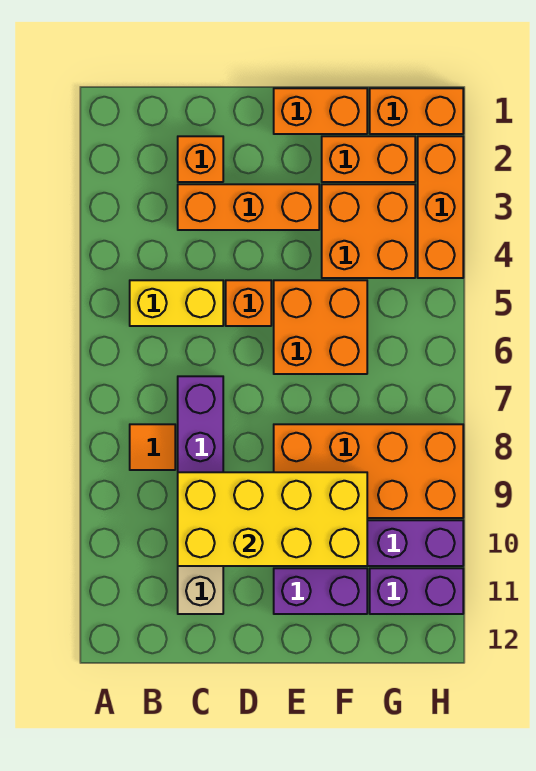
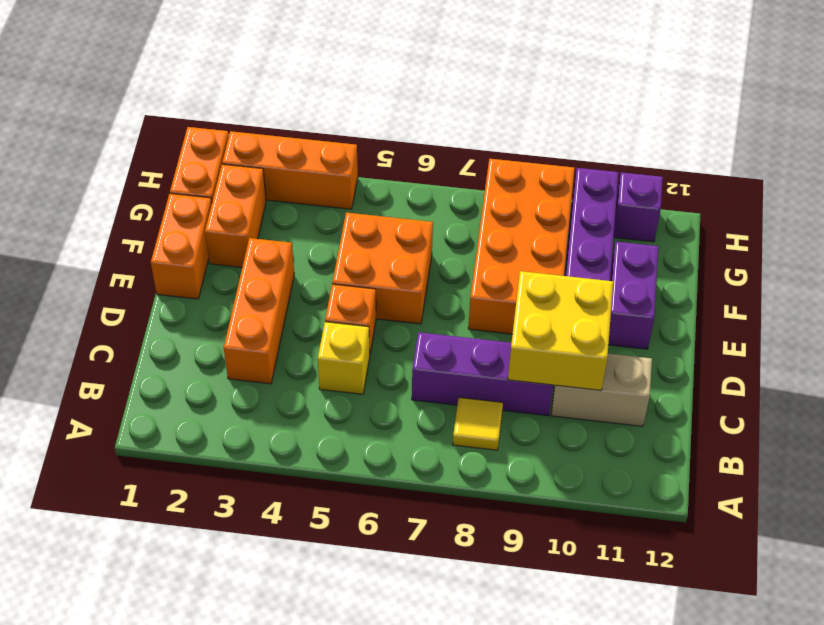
yellow brick B5:C5 level 1 -> yellow brick C5 level 1
orange tile B8 level 1 -> yellow tile B8 level 1
orange brick C2 level 1 -> none
yellow brick C9:F10 level 2 -> yellow brick C9:D10 level 2
orange brick F3:G4 level 1 -> none
purple brick G11:H11 level 1 -> purple brick H11 level 1

